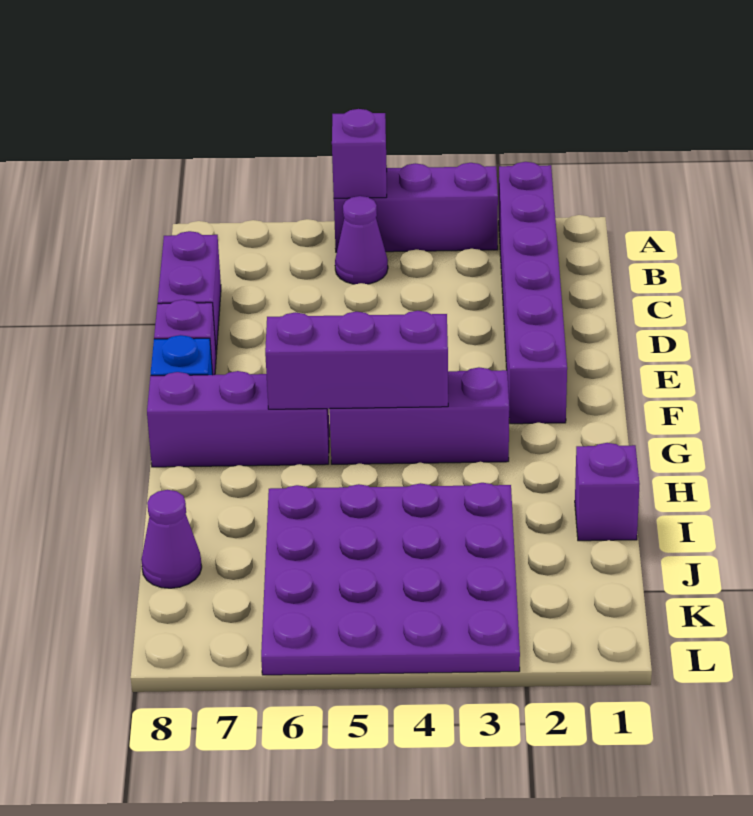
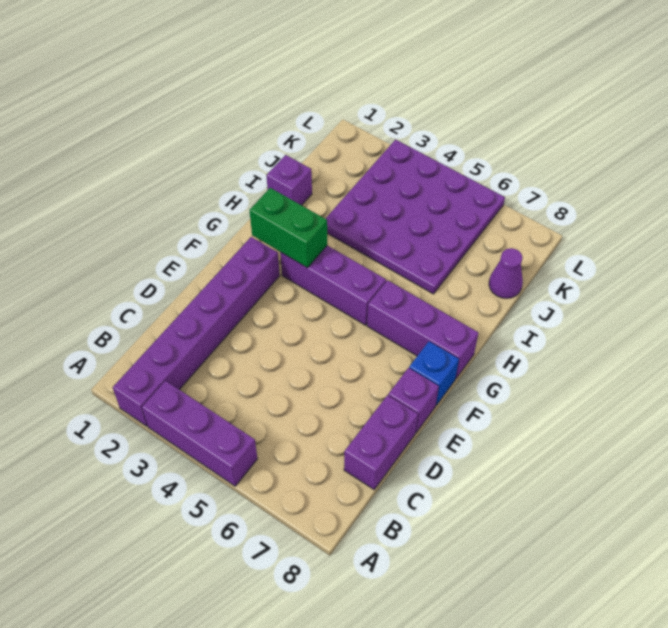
purple brick A5 level 2 -> none
purple cone B5 level 1 -> none
none -> green brick G2:G3 level 2
purple brick G4:G6 level 2 -> none

